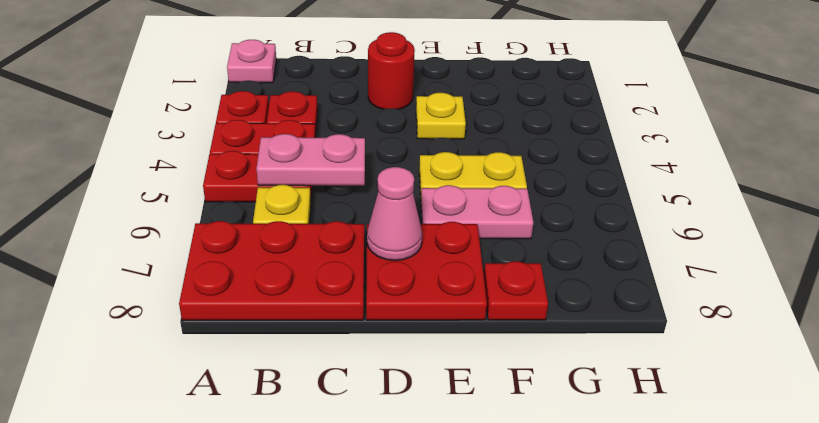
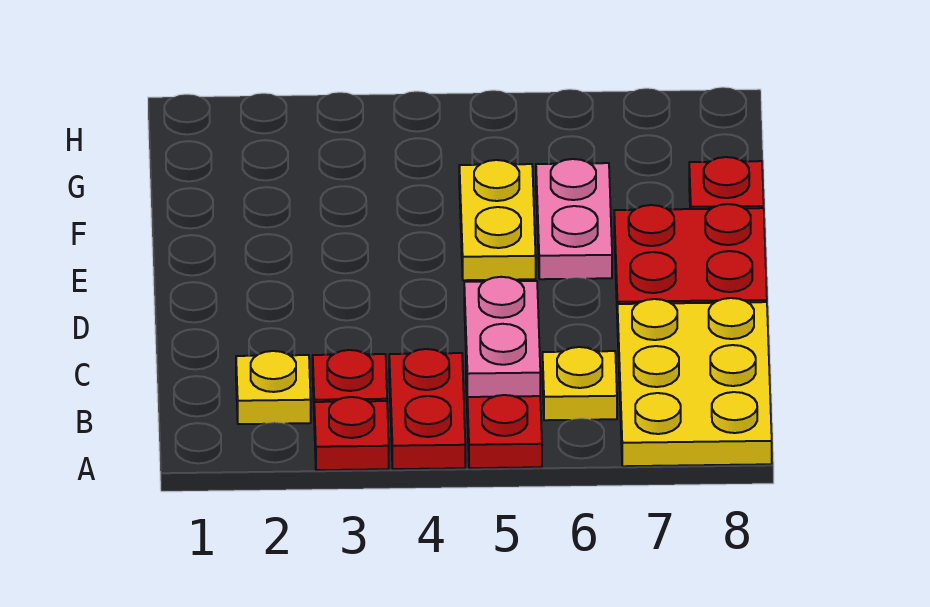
pink plate A1 level 1 -> none
red plate A7:C8 level 1 -> yellow plate A7:C8 level 1
red round brick D2 level 1 -> none
pink cone D7 level 2 -> none
yellow plate E3 level 1 -> yellow plate B2 level 1

